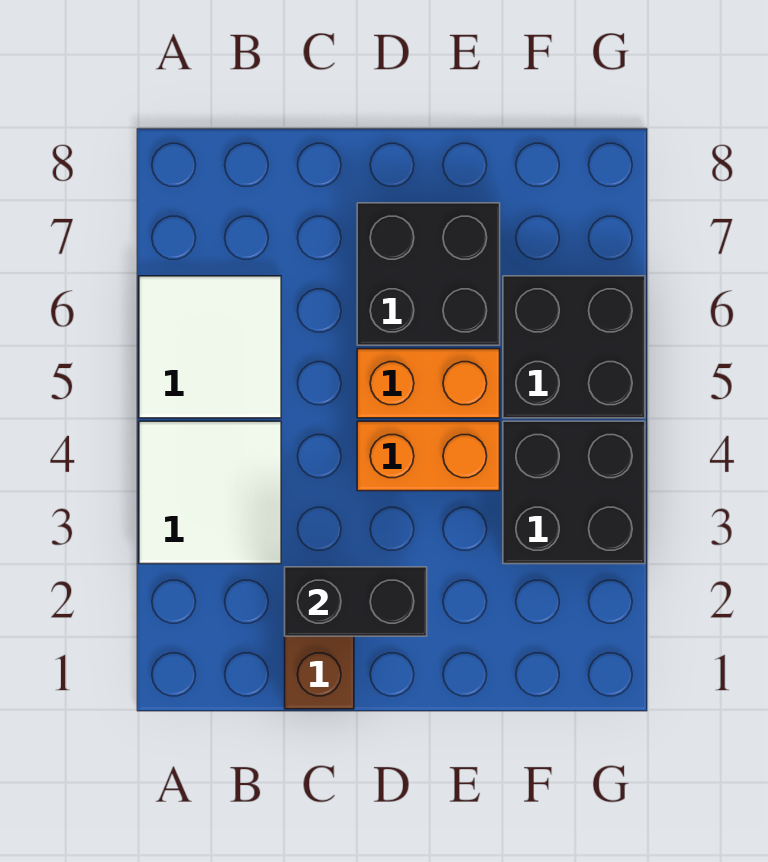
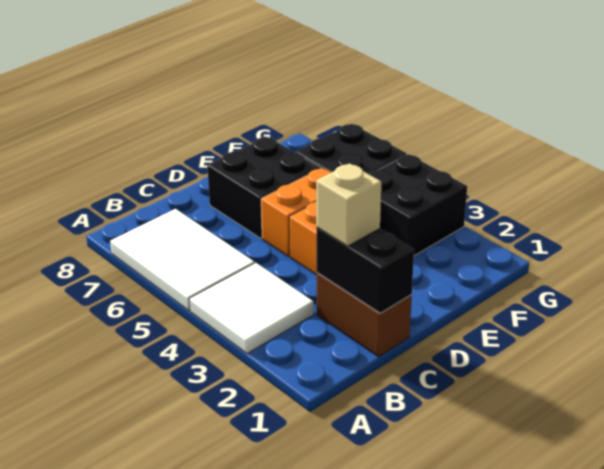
white tile A5:B6 level 1 -> white tile A5:B7 level 1
black brick C2:D2 level 2 -> black brick C1:C2 level 2
none -> tan brick C2 level 3

